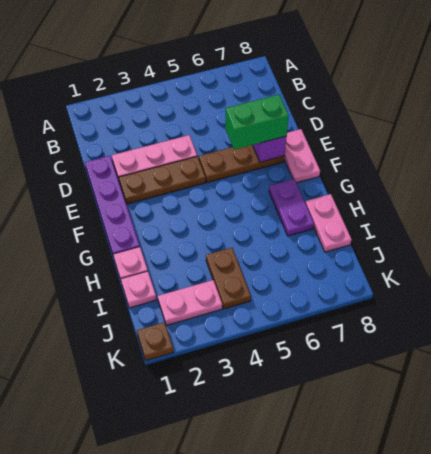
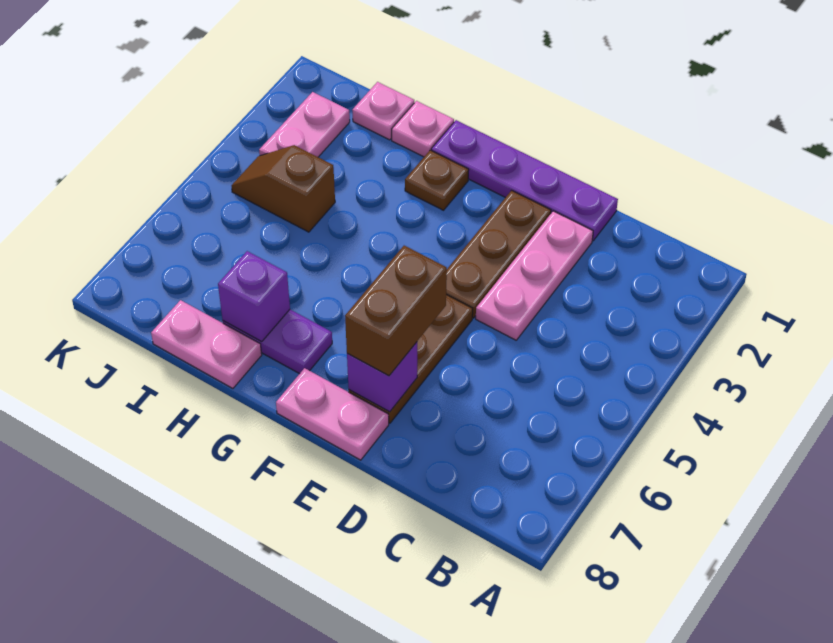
green brick E6:E7 level 3 -> brown brick E6:E7 level 3
none -> purple brick H7 level 2
brown plate I4:J4 level 1 -> brown slope I4:J4 level 1 top I
brown plate K1 level 1 -> brown plate G2 level 1

